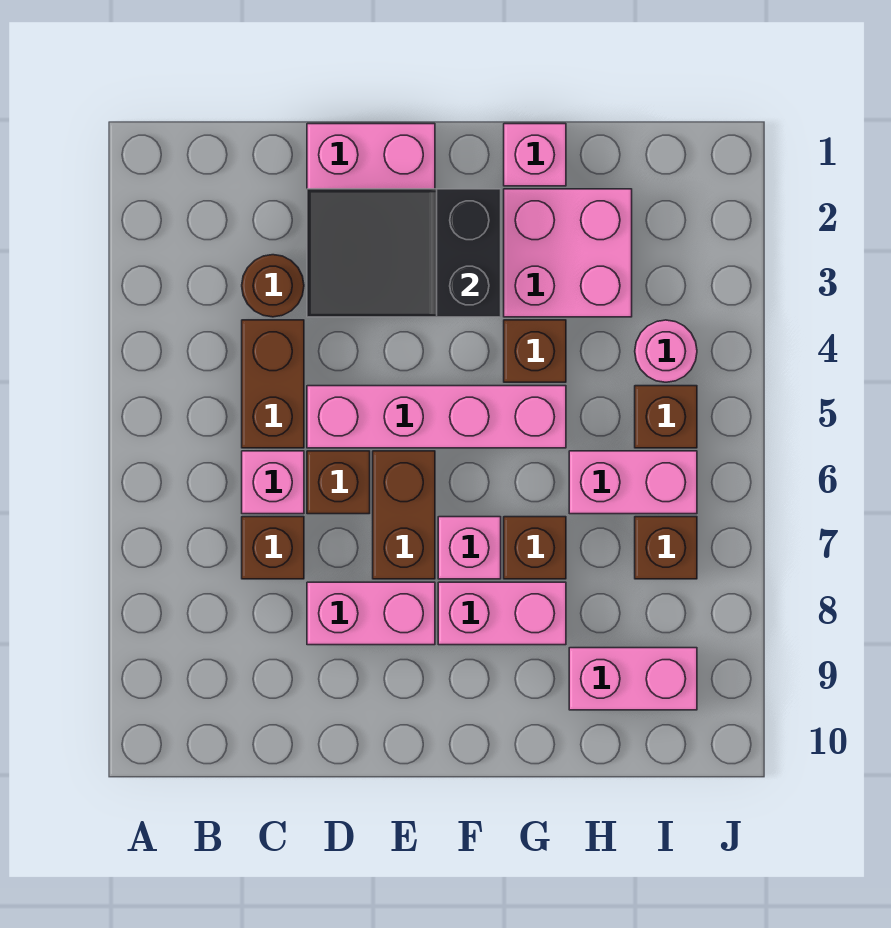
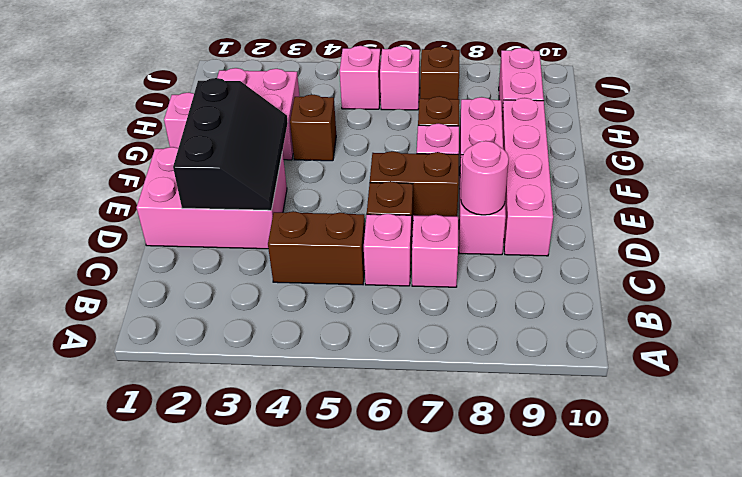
brown round brick C3 level 1 -> none
brown brick C7 level 1 -> pink brick C7 level 1
black slope D2:F3 level 2 top F -> black slope D2:F3 level 2 top 2
pink brick D5:G5 level 1 -> pink brick D9:G9 level 1
pink brick H6:I6 level 1 -> pink brick I6 level 1
pink round brick I4 level 1 -> pink round brick D8 level 2
brown brick I5 level 1 -> pink brick I5 level 1

